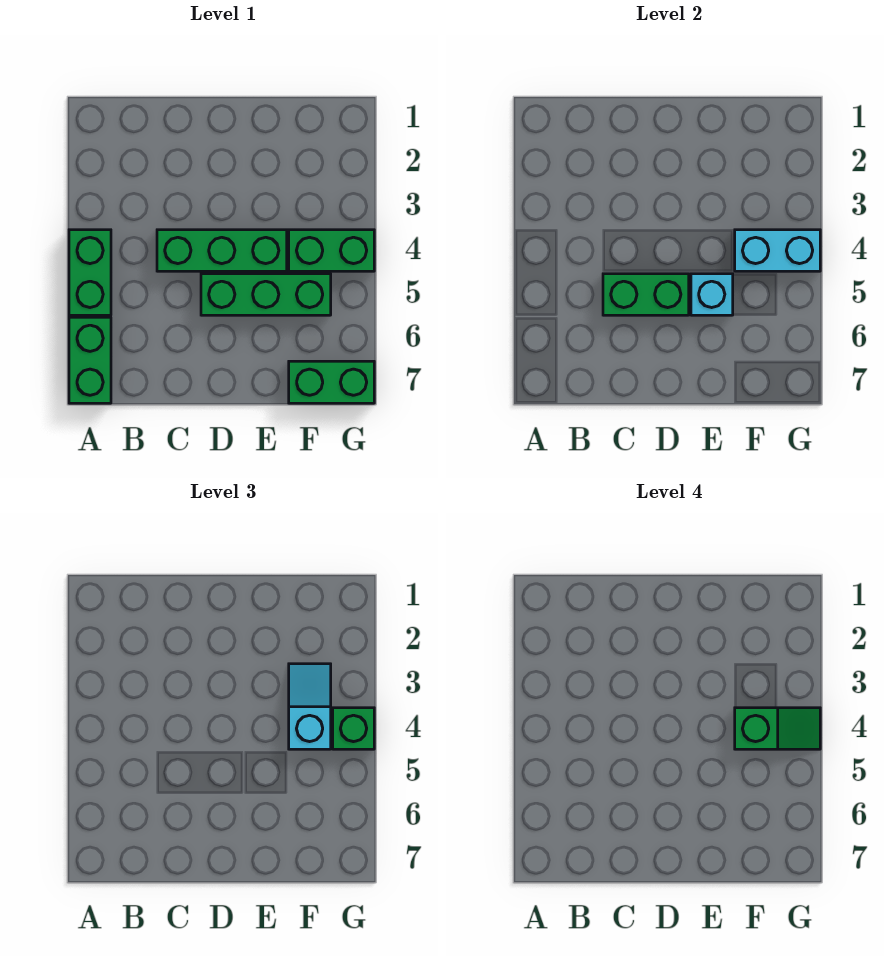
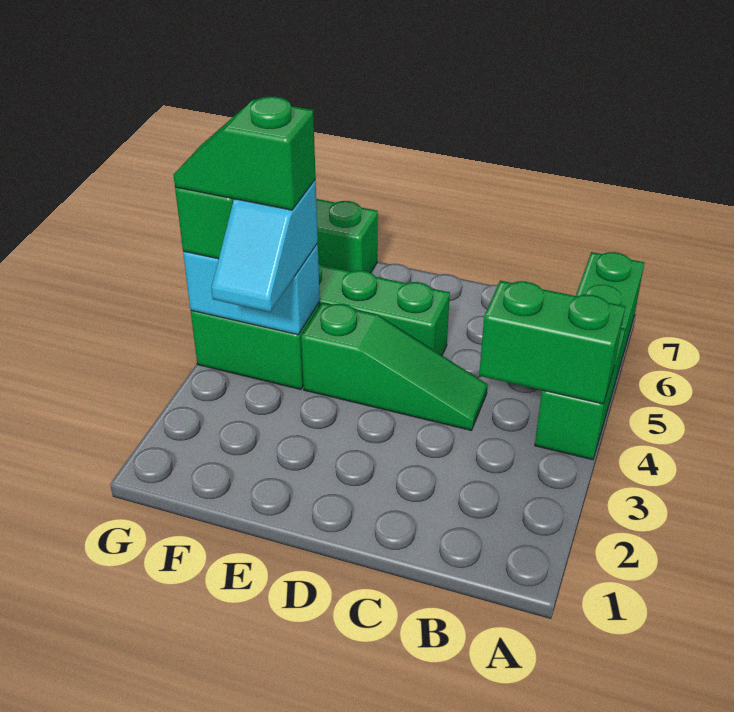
green brick C4:E4 level 1 -> green slope C4:E4 level 1 top E
green brick C5:D5 level 2 -> green brick A4:B4 level 2
cyan brick E5 level 2 -> none

